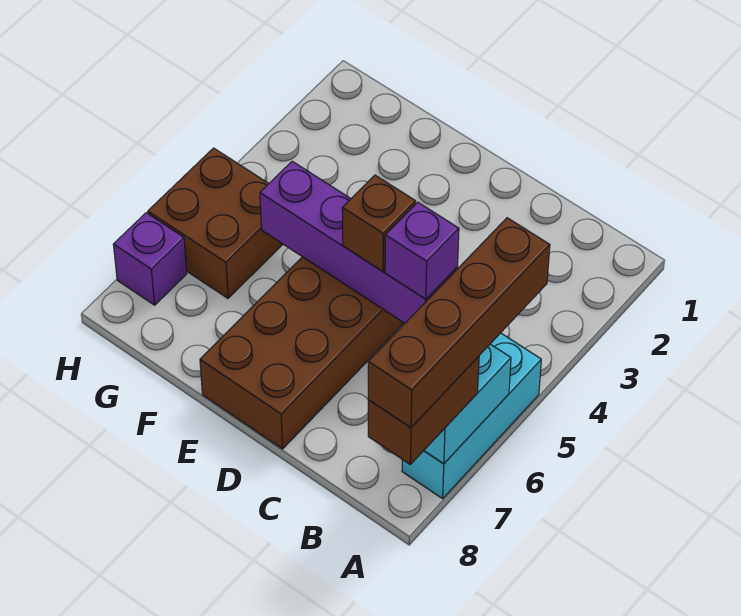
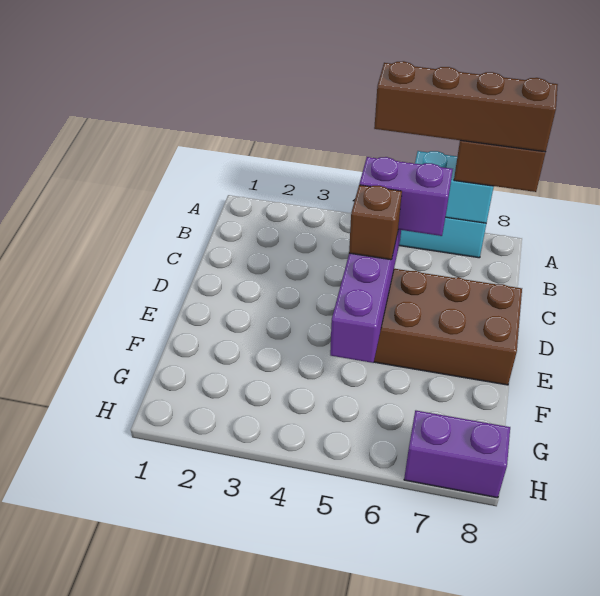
purple brick C5 level 3 -> purple brick C5:C6 level 3
brown brick G5:H6 level 1 -> none
purple brick H7 level 1 -> purple brick H7:H8 level 1

